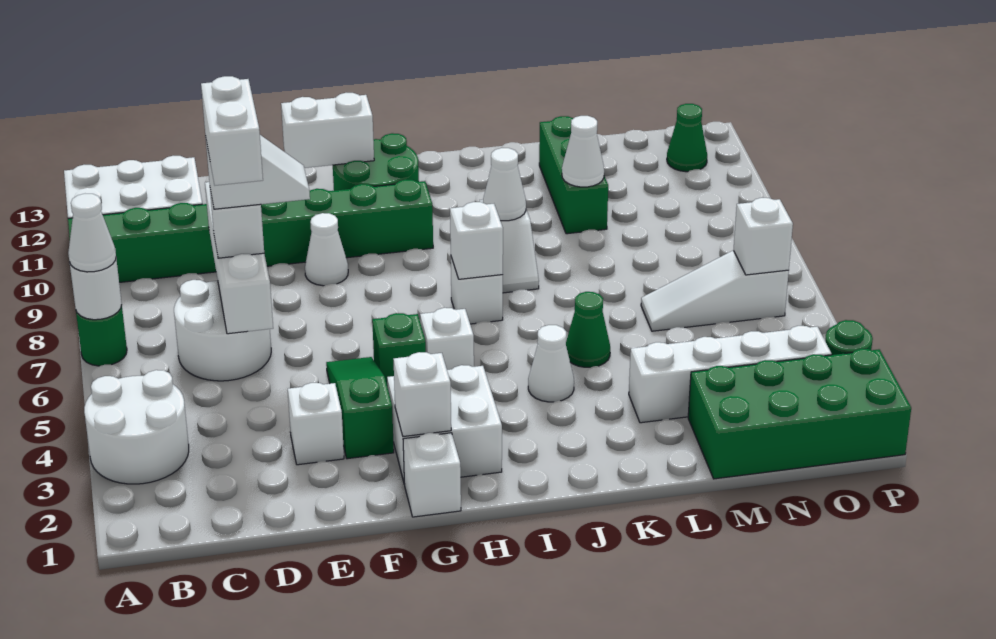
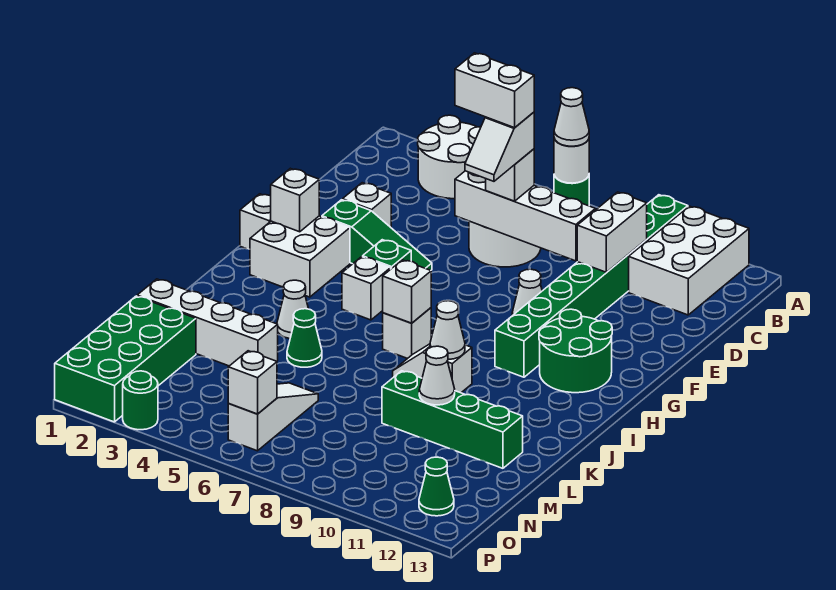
white brick F12:G12 level 2 -> white brick C10:D10 level 2
white brick L3:O3 level 1 -> white brick L1:L4 level 1
green brick L10:L12 level 1 -> green brick L9:L12 level 1

